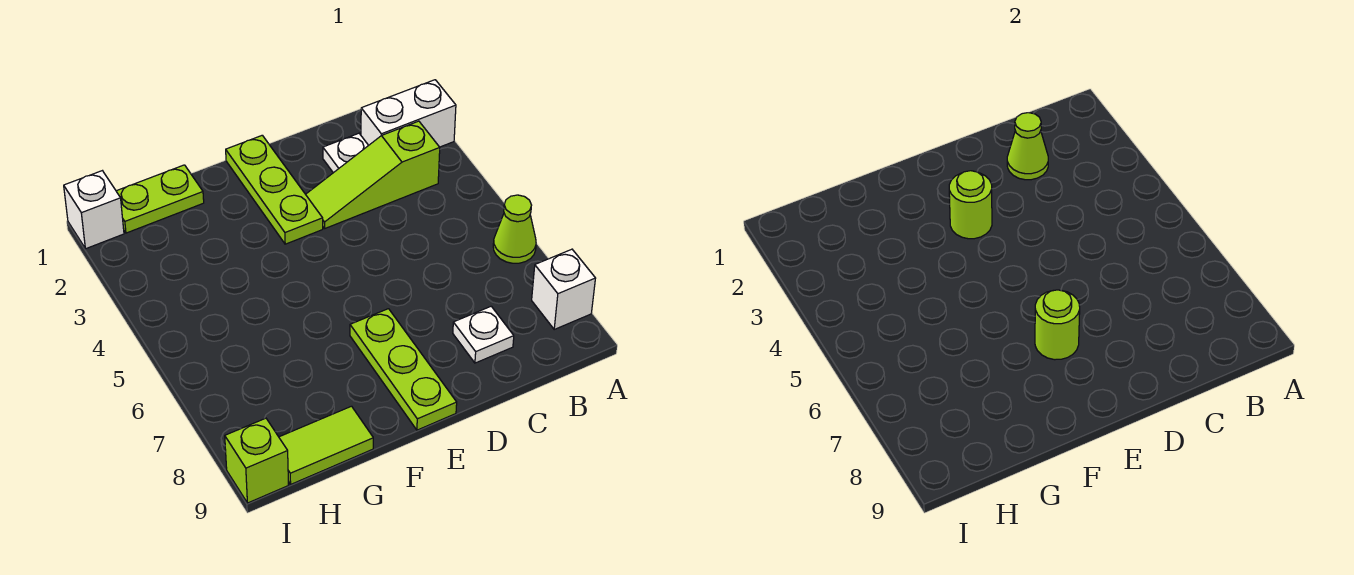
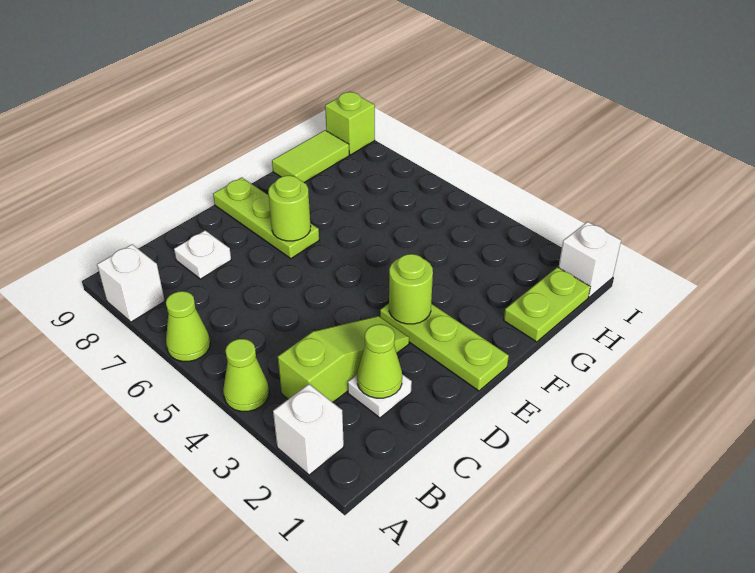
white brick A2:B2 level 1 -> white brick A2 level 1
none -> lime cone A4 level 1

